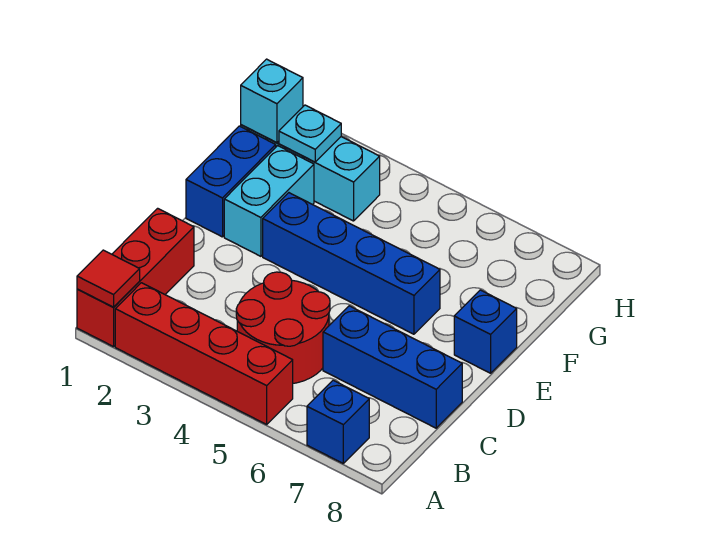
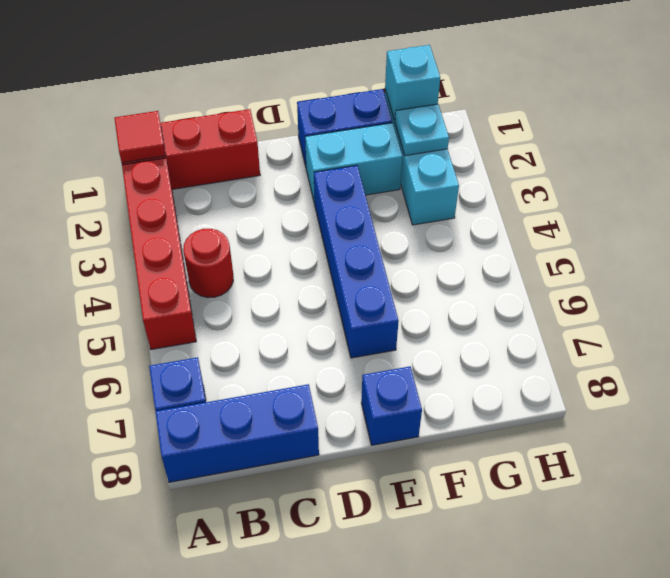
red round brick B4:C5 level 1 -> red round brick B4 level 1
blue brick C6:C8 level 1 -> blue brick A8:C8 level 1

